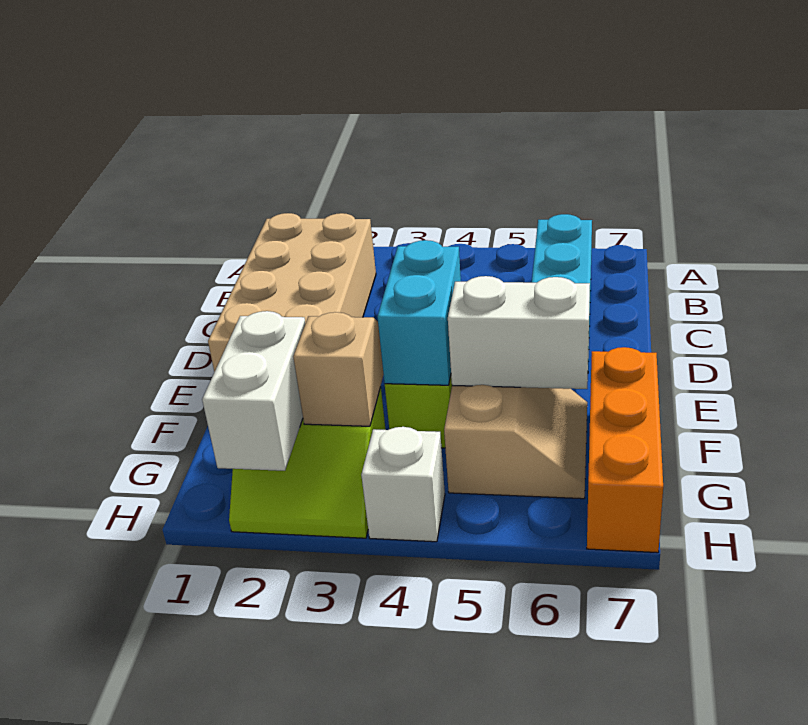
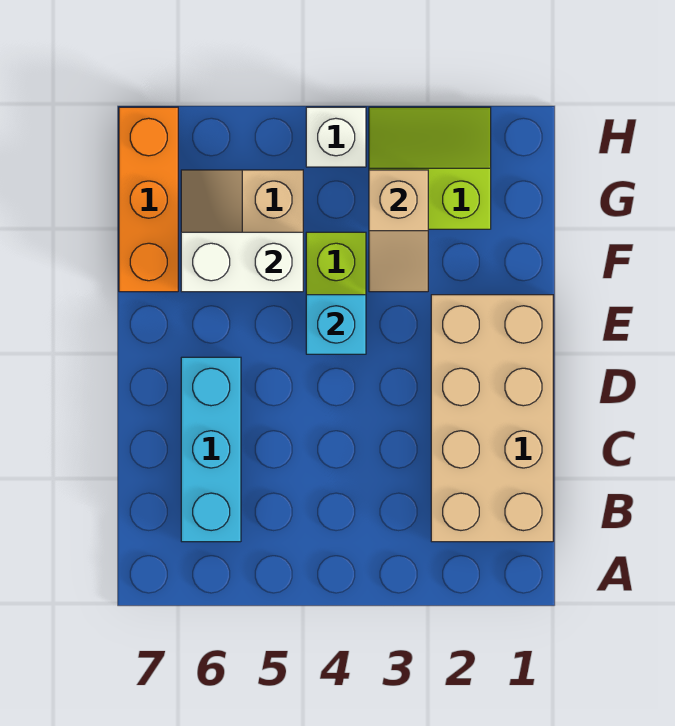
cyan brick E4:F4 level 2 -> cyan brick E4 level 2
white brick G2:H2 level 2 -> none

